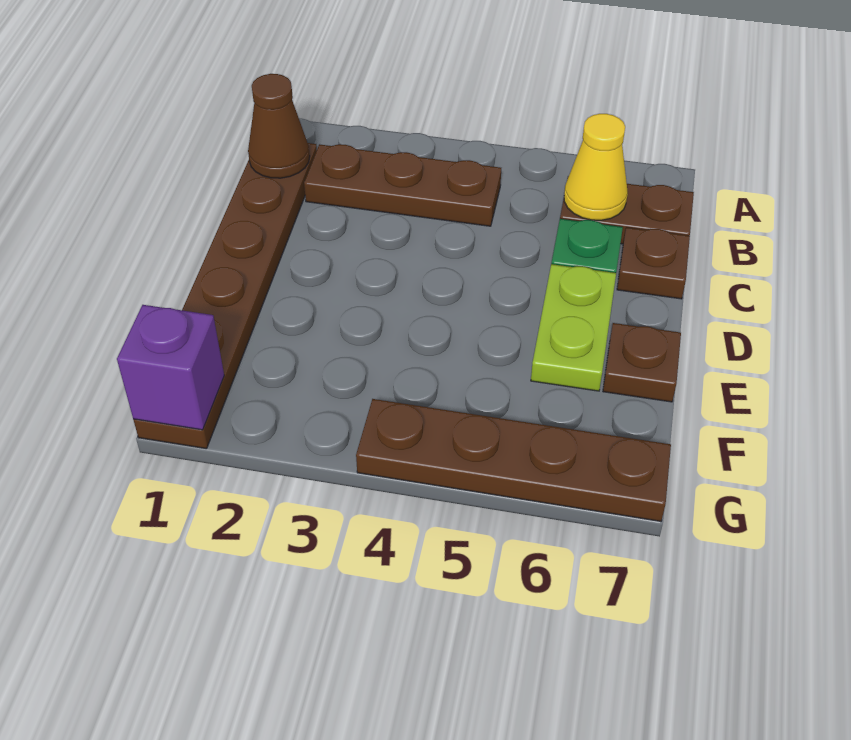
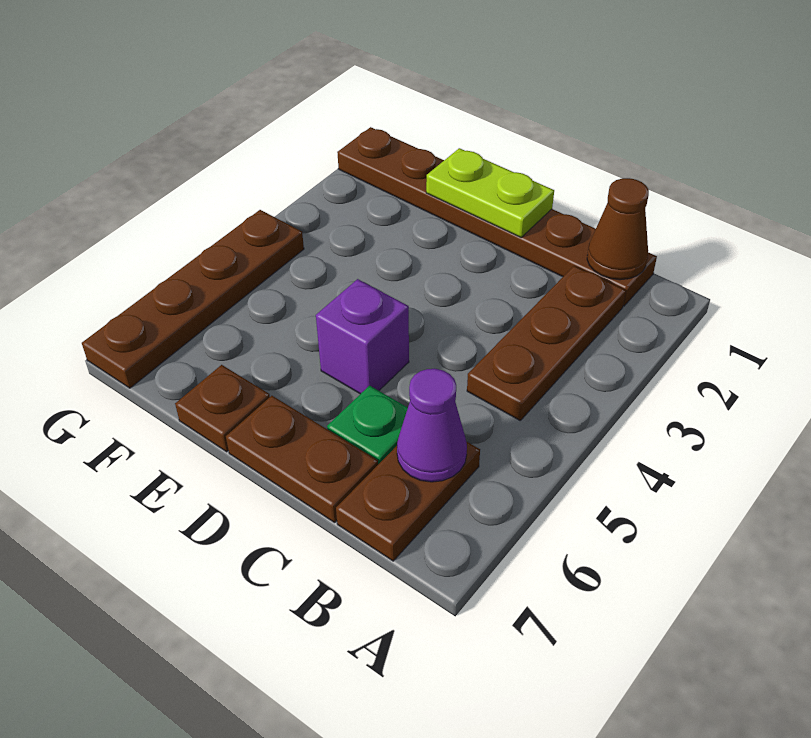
yellow cone B6 level 2 -> purple cone B6 level 2
brown plate C7 level 1 -> brown plate C7:D7 level 1
lime plate D6:E6 level 1 -> lime plate D1:E1 level 2
purple brick G1 level 2 -> purple brick D5 level 1

